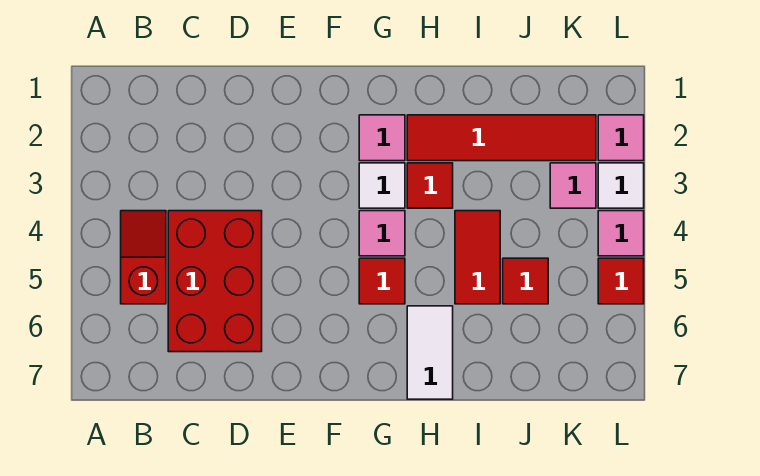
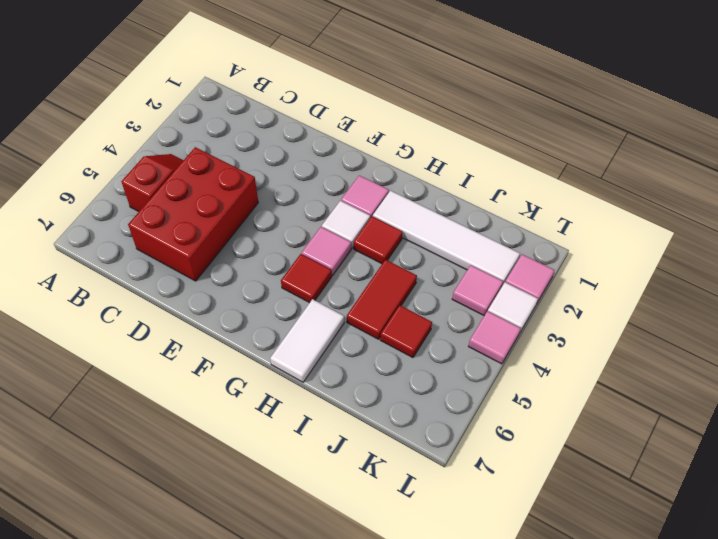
red tile H2:K2 level 1 -> white tile H2:K2 level 1
red tile L5 level 1 -> none

